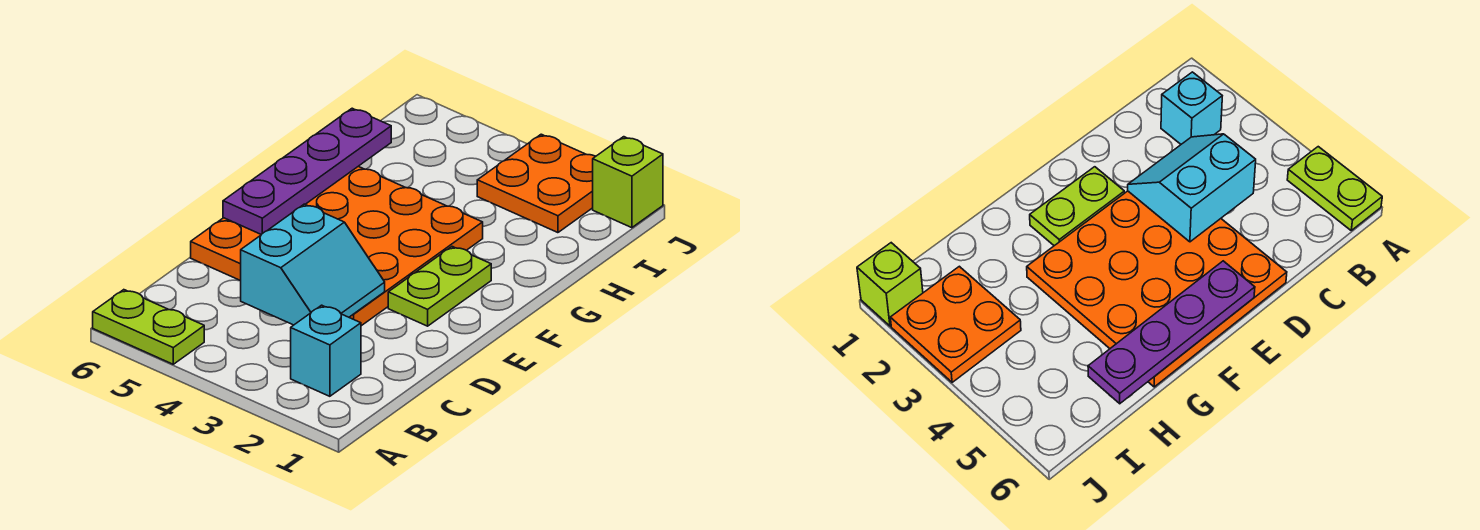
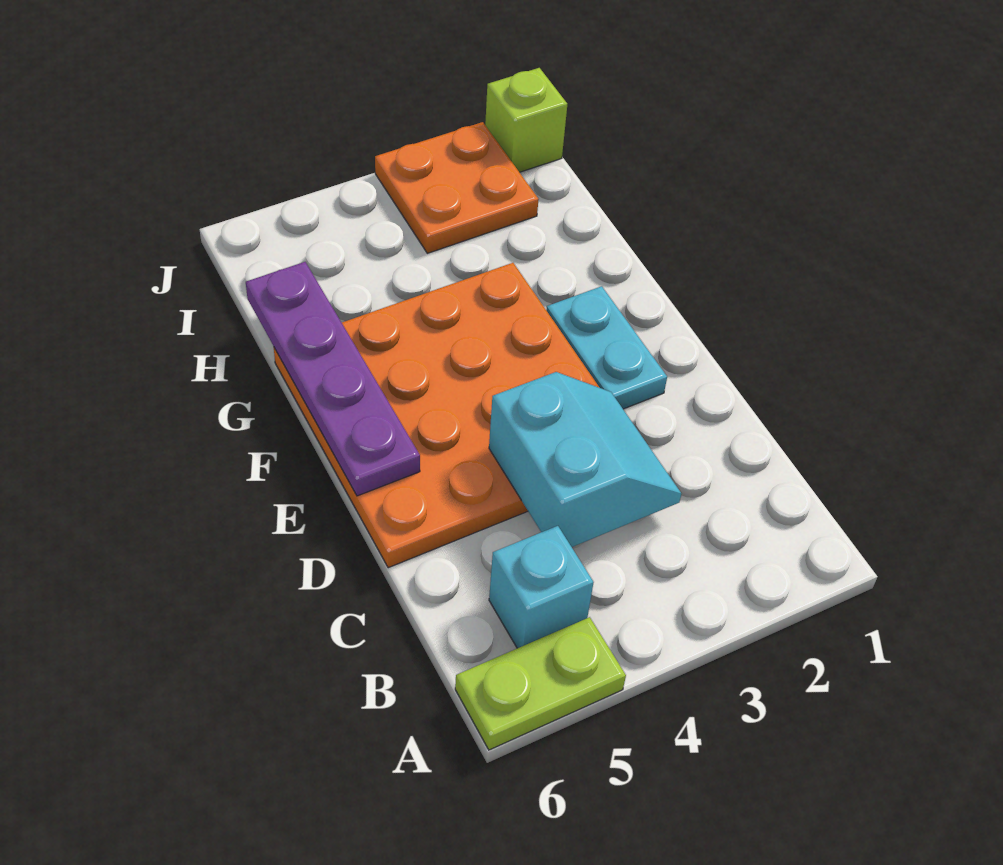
cyan brick B2 level 1 -> cyan brick B5 level 1
lime plate E2:F2 level 1 -> cyan plate E2:F2 level 1

